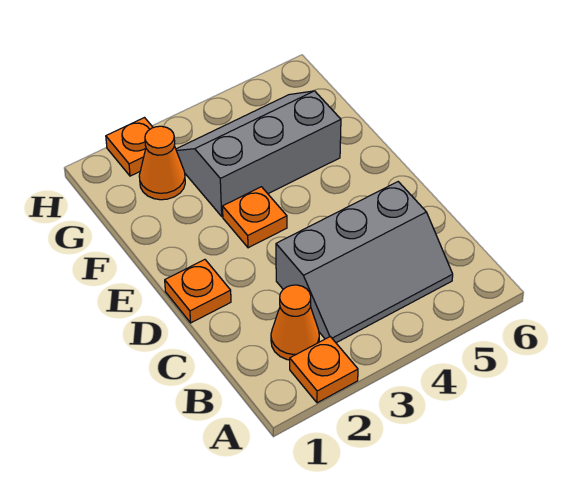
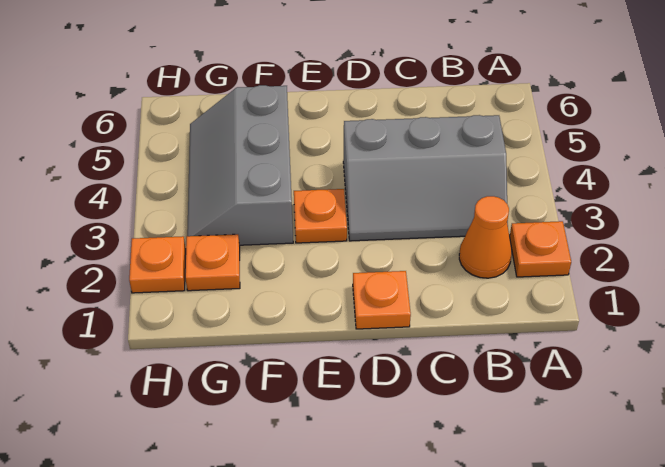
grey slope B3:C5 level 1 top C -> grey slope B3:D4 level 1 top 4
orange cone G2 level 1 -> orange plate G2 level 1

